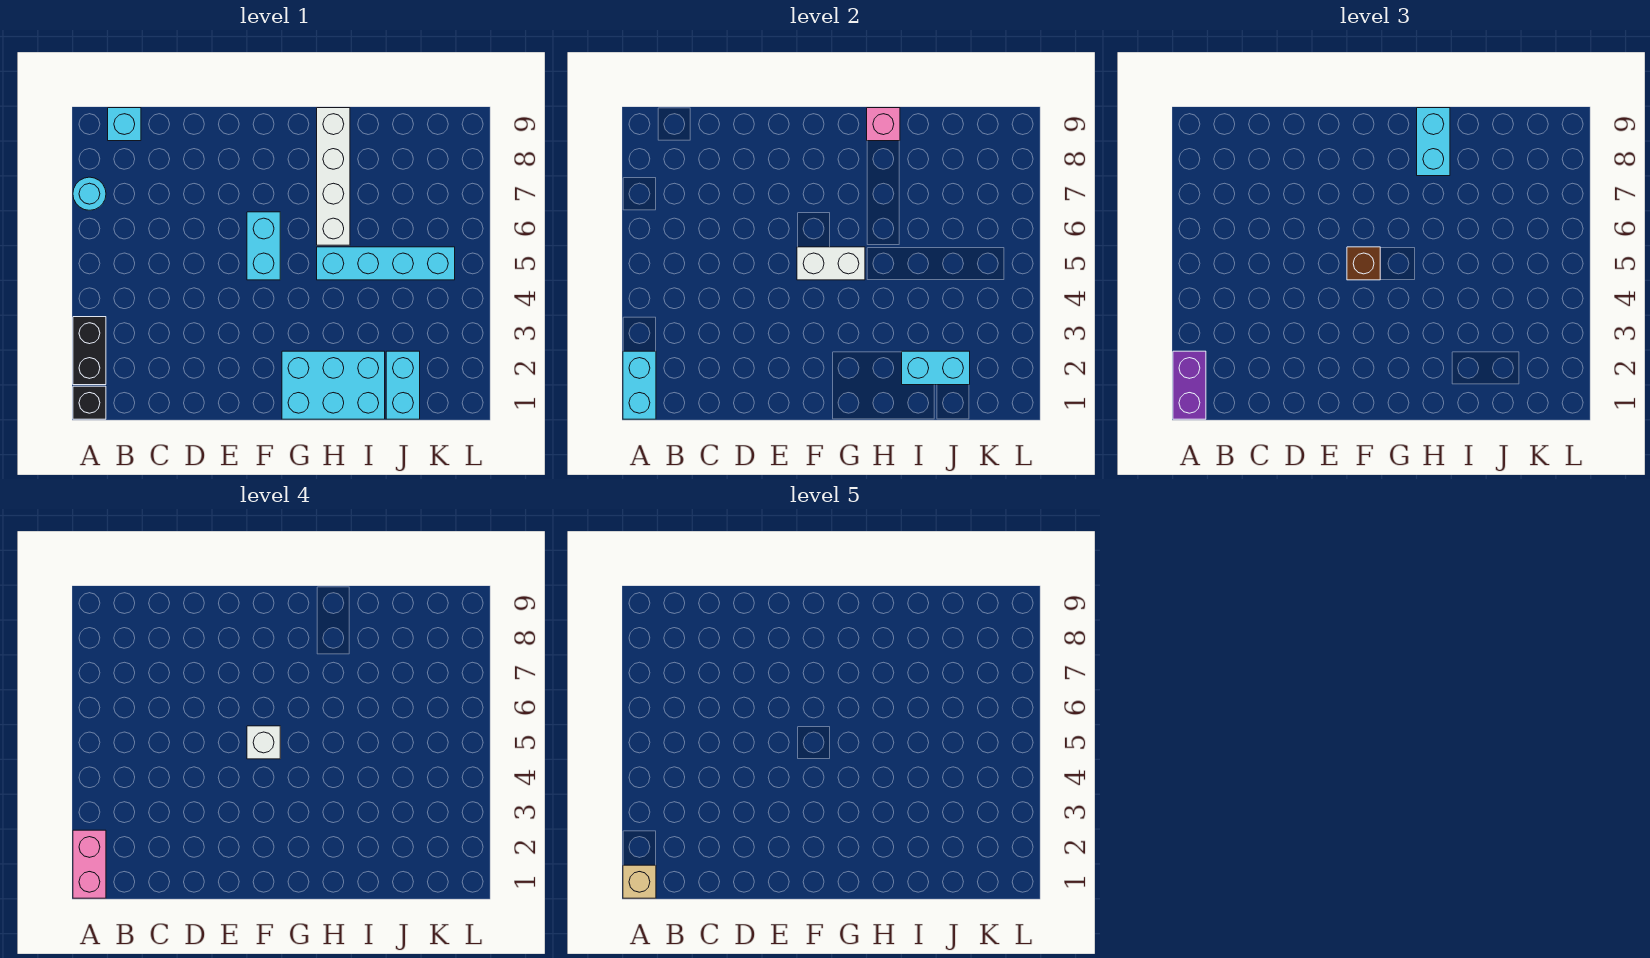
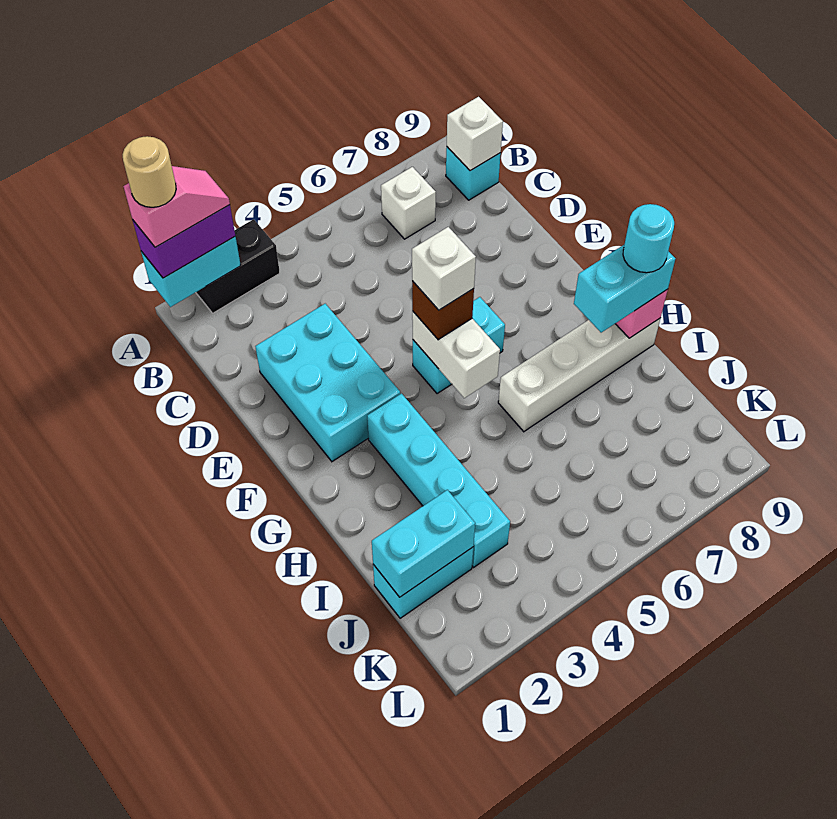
black brick A1 level 1 -> none
pink brick A1:A2 level 4 -> pink slope A1:A2 level 4 top 1
tan brick A1 level 5 -> tan round brick A1 level 5
cyan round brick A7 level 1 -> cyan round brick H9 level 4
none -> white brick B7 level 1
none -> white brick B9 level 2
cyan brick G1:I2 level 1 -> cyan brick D2:F3 level 1
cyan brick H5:K5 level 1 -> cyan brick G3:J3 level 1
cyan brick I2:J2 level 2 -> cyan brick J1:J2 level 2

